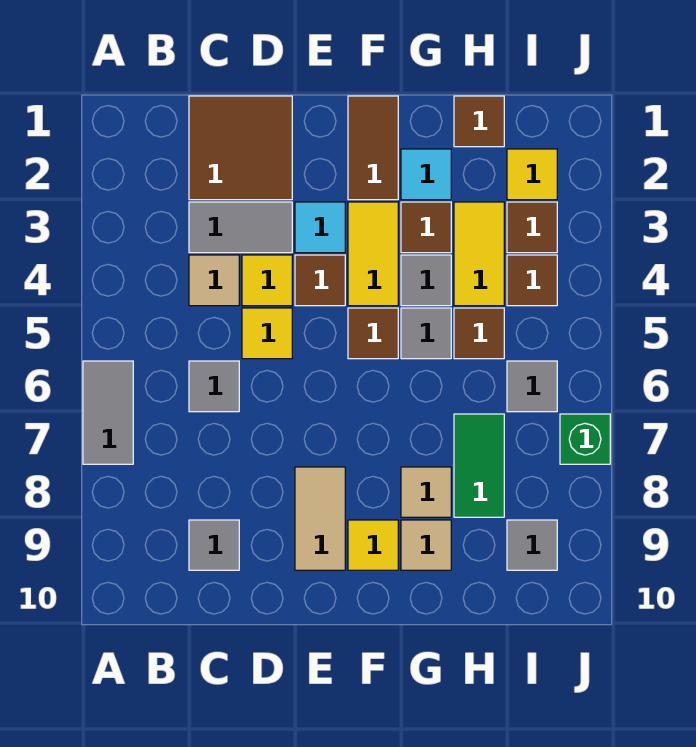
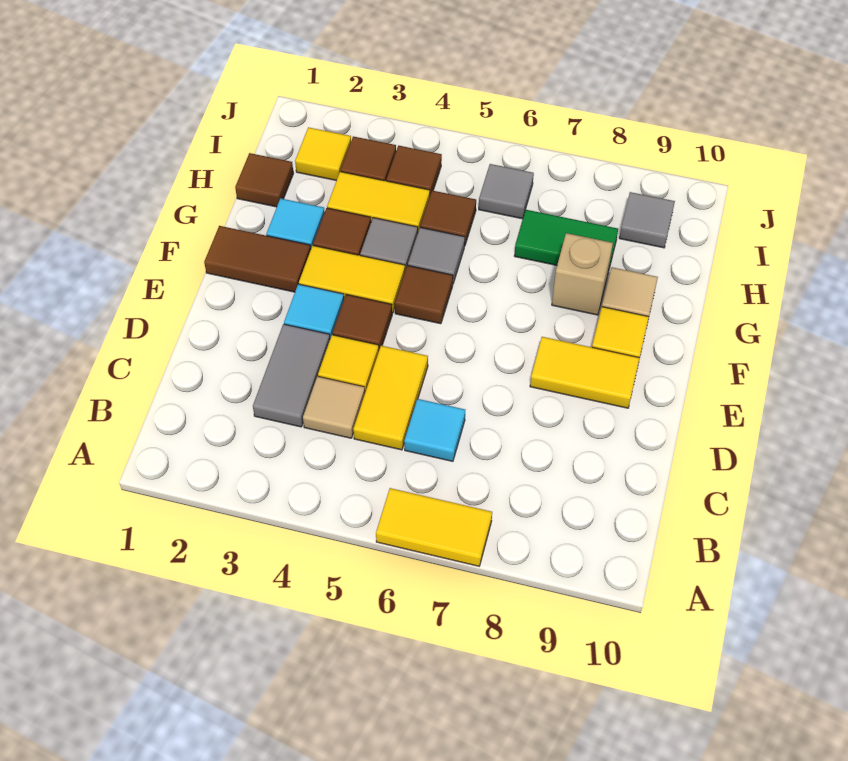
grey tile A6:A7 level 1 -> yellow tile A6:A7 level 1
brown tile C1:D2 level 1 -> none
grey tile C6 level 1 -> cyan tile C6 level 1
grey tile C9 level 1 -> none
yellow tile D5 level 1 -> yellow tile C5:D5 level 1
tan tile E8:E9 level 1 -> yellow tile E8:E9 level 1
tan tile G8 level 1 -> tan brick G8 level 1
green brick J7 level 1 -> none

